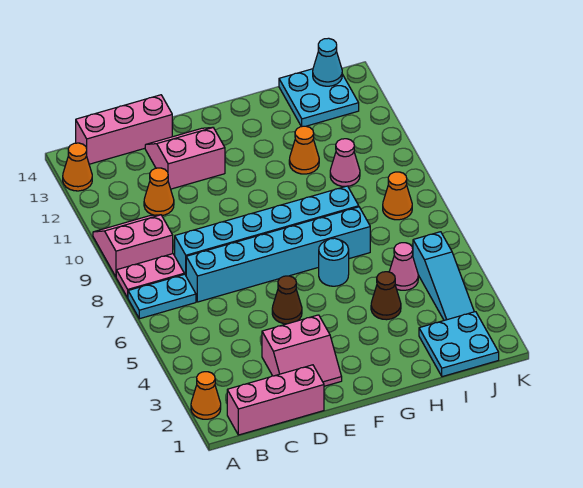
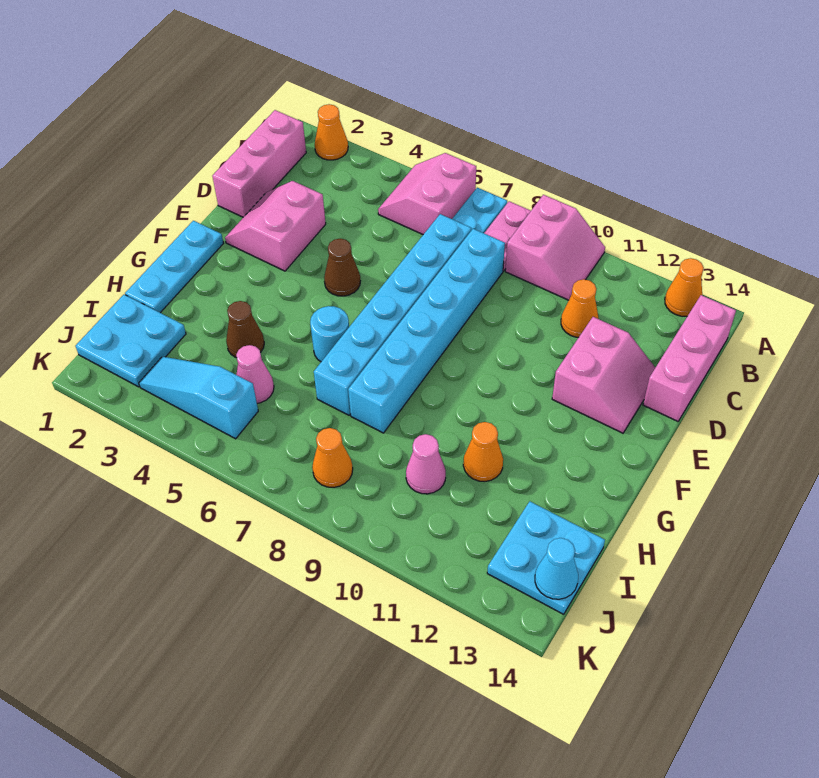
none -> pink slope A5:B6 level 1 top 6
none -> cyan plate F1:H1 level 1

